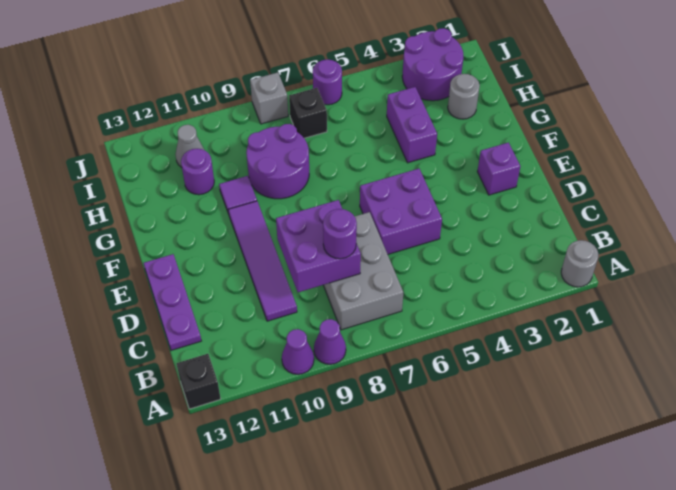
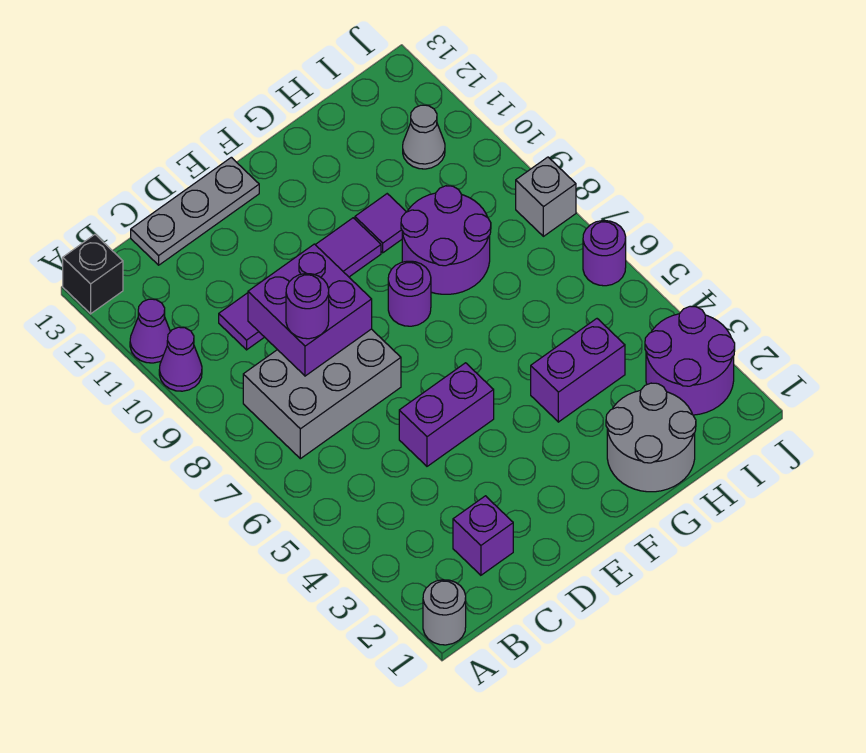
purple cone A9 level 1 -> purple cone A11 level 1
purple plate C13:E13 level 1 -> grey plate C13:E13 level 1
purple brick D5:E6 level 1 -> purple brick D5:E5 level 1
purple brick E2 level 1 -> purple brick C2 level 1
grey round brick H2 level 1 -> grey round brick G1:H2 level 1
purple round brick H11 level 1 -> purple round brick F8 level 1
black brick I7 level 1 -> none

